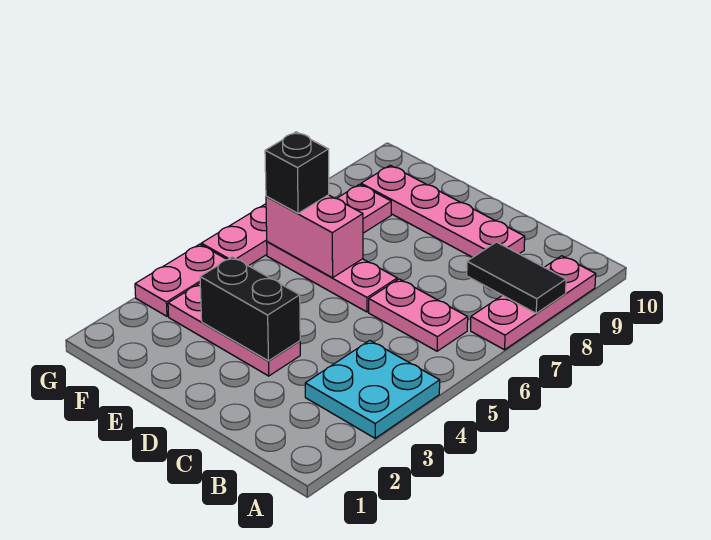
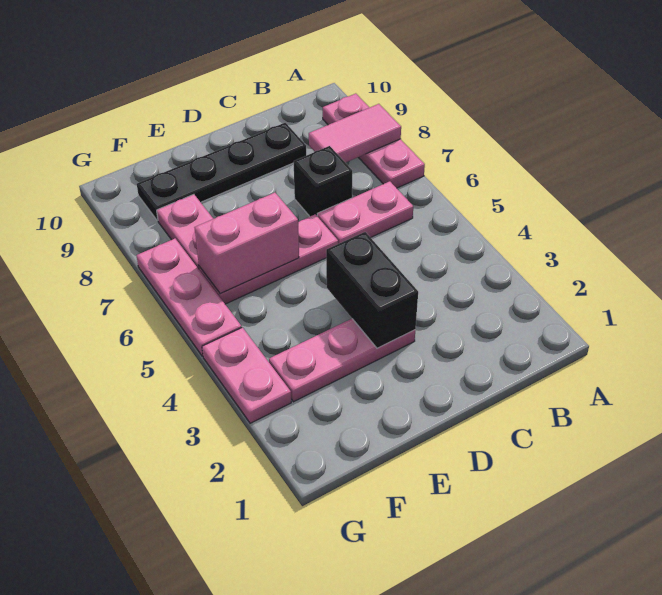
cyan plate A3:B4 level 1 -> none
black tile A8:B8 level 2 -> pink tile A8:B8 level 2
pink plate C9:F9 level 1 -> black plate C9:F9 level 1
black brick D3:E3 level 2 -> black brick D3:D4 level 2
black brick F6 level 3 -> black brick C7 level 1

